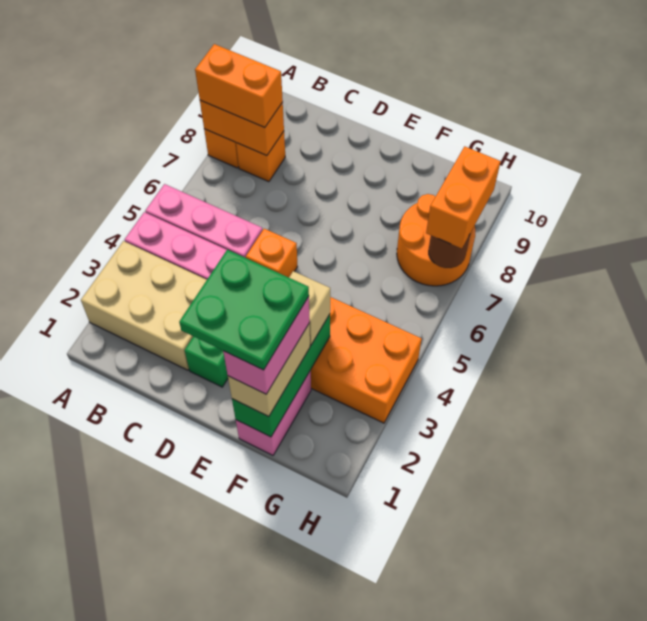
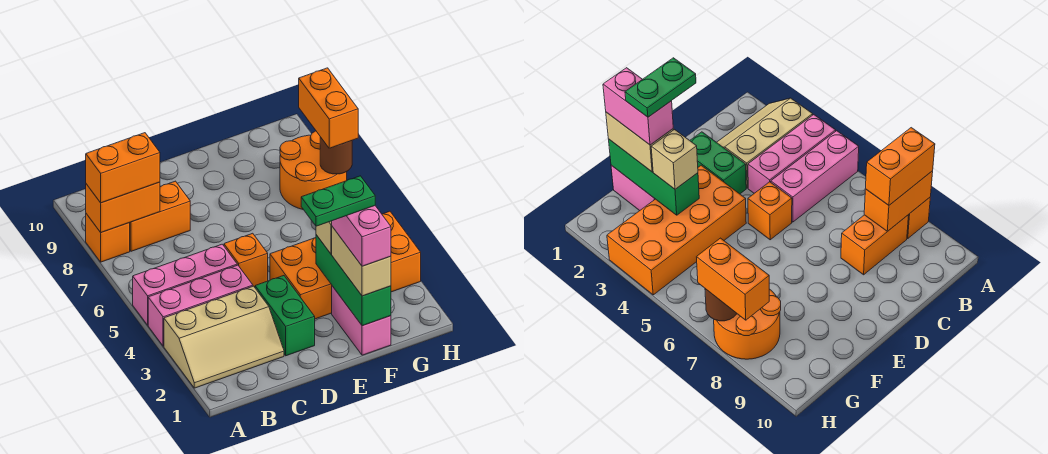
tan brick A2:C3 level 1 -> tan slope A2:C3 level 1 top 3
orange brick B8 level 1 -> orange brick B8:C8 level 1
green plate E1:F2 level 5 -> green plate E2:F2 level 5

